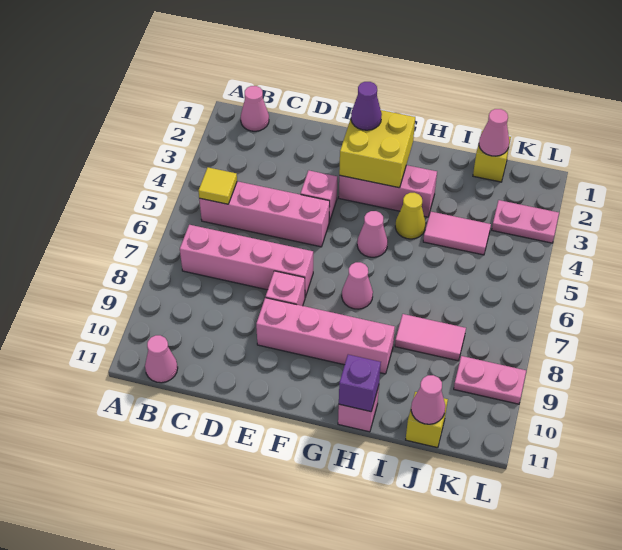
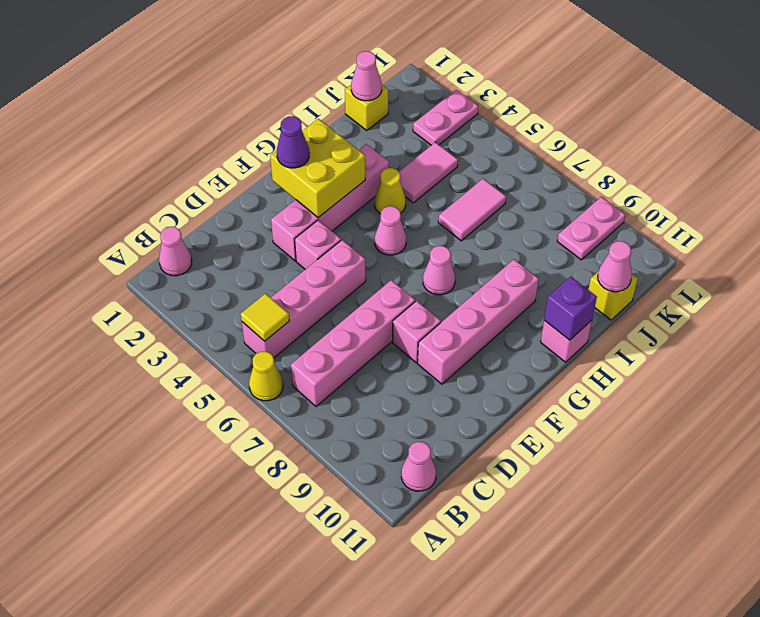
none -> yellow cone A6 level 1
pink brick F3:H3 level 1 -> pink brick E3:H3 level 1
pink tile I8:J8 level 1 -> pink tile I6:J6 level 1

